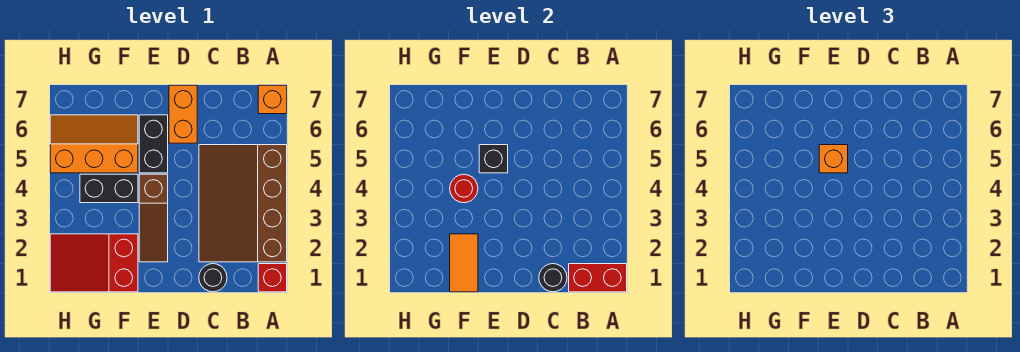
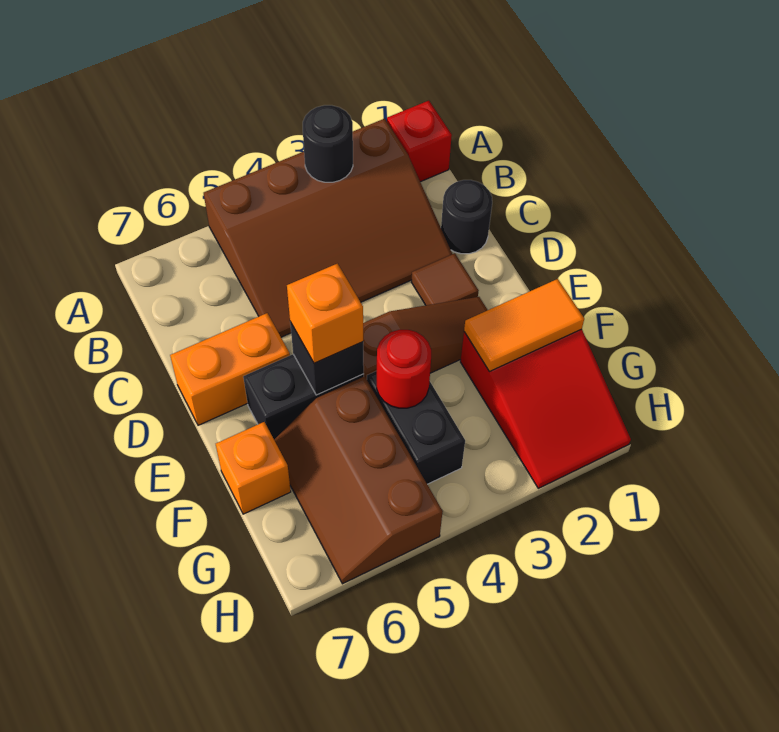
red brick A1:B1 level 2 -> none
orange brick A7 level 1 -> orange brick F7 level 1
black round brick C1 level 2 -> black round brick A3 level 2
none -> brown tile D2 level 1
orange slope F5:H6 level 1 top 5 -> brown slope F5:H6 level 1 top 5

